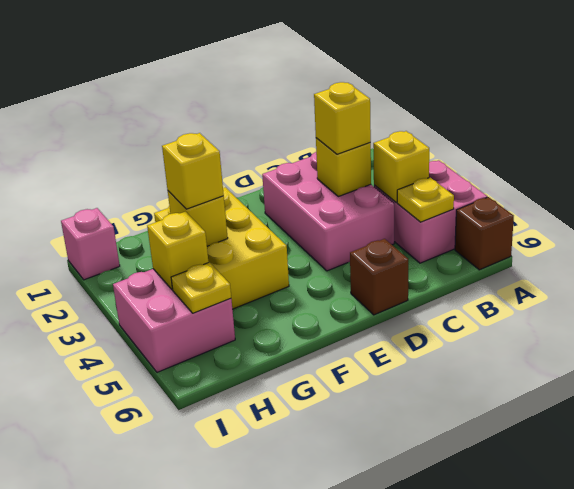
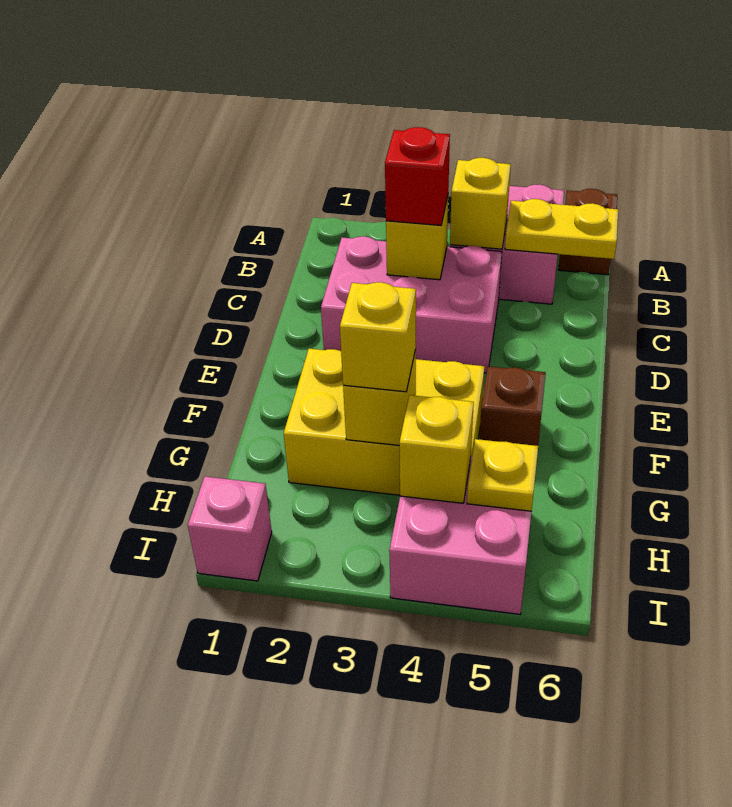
yellow plate B5 level 2 -> yellow plate B5:B6 level 2
yellow brick C3 level 3 -> red brick C3 level 3
brown brick D6 level 1 -> brown brick F5 level 1

